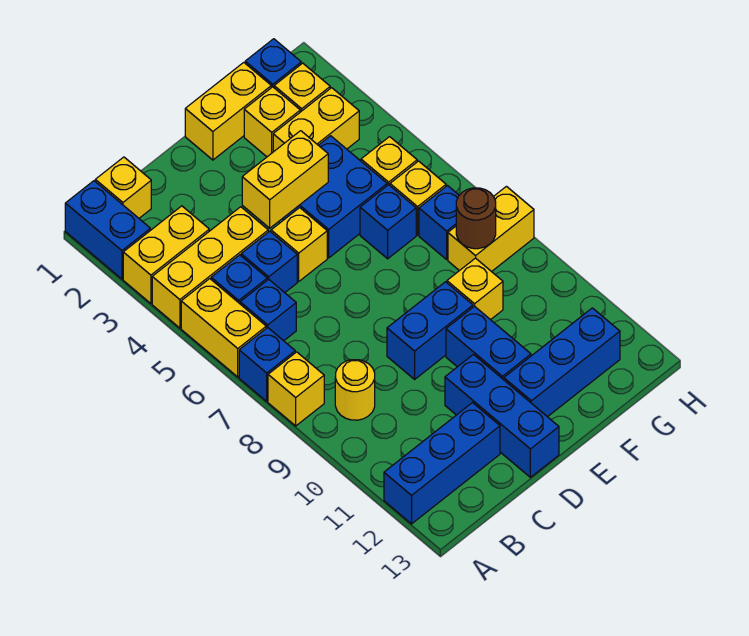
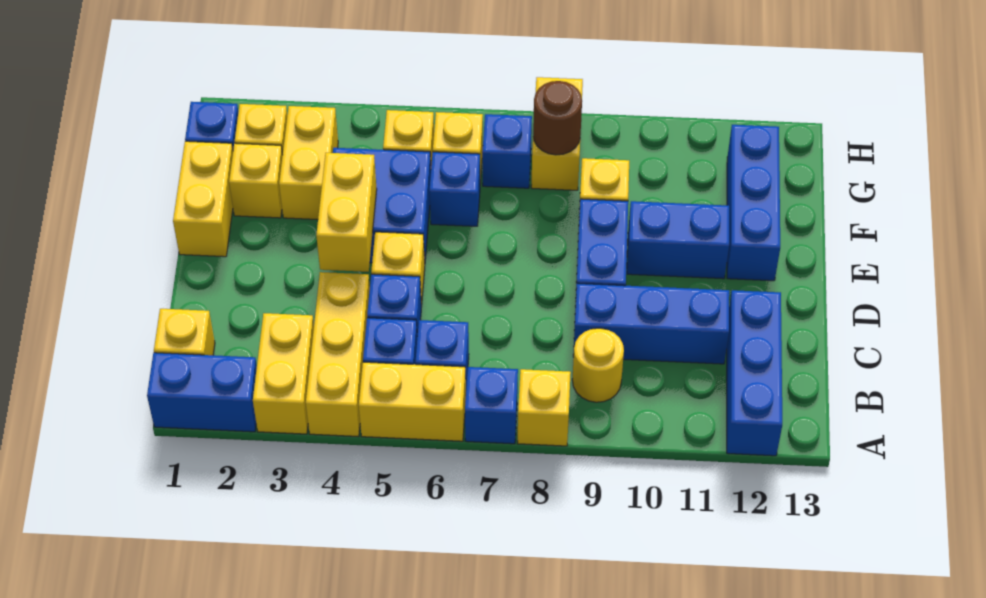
blue brick D11:D13 level 1 -> blue brick C9:C11 level 1

